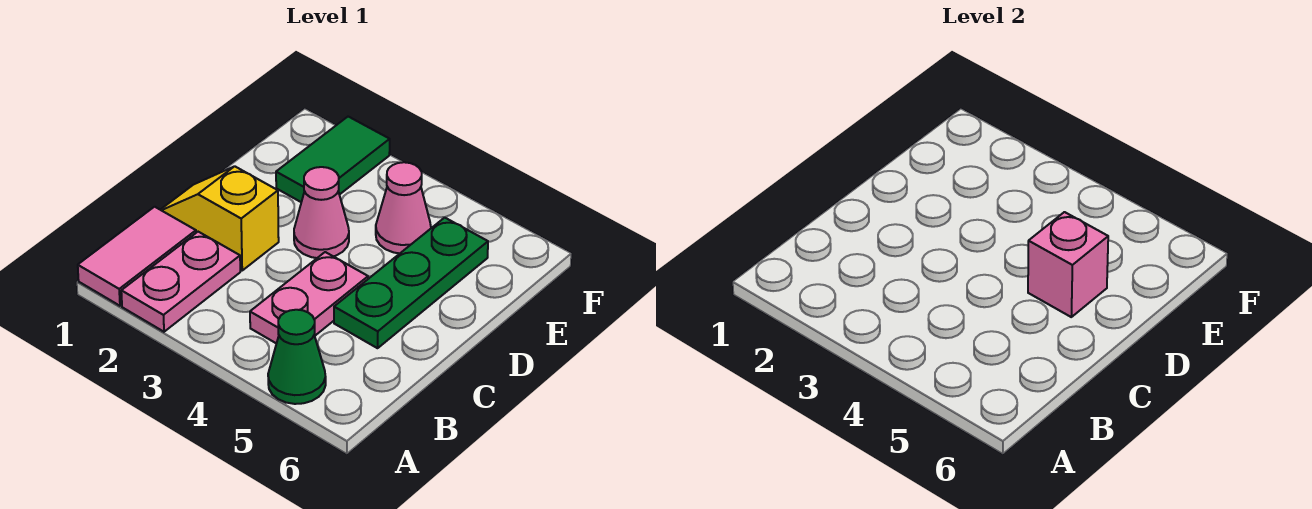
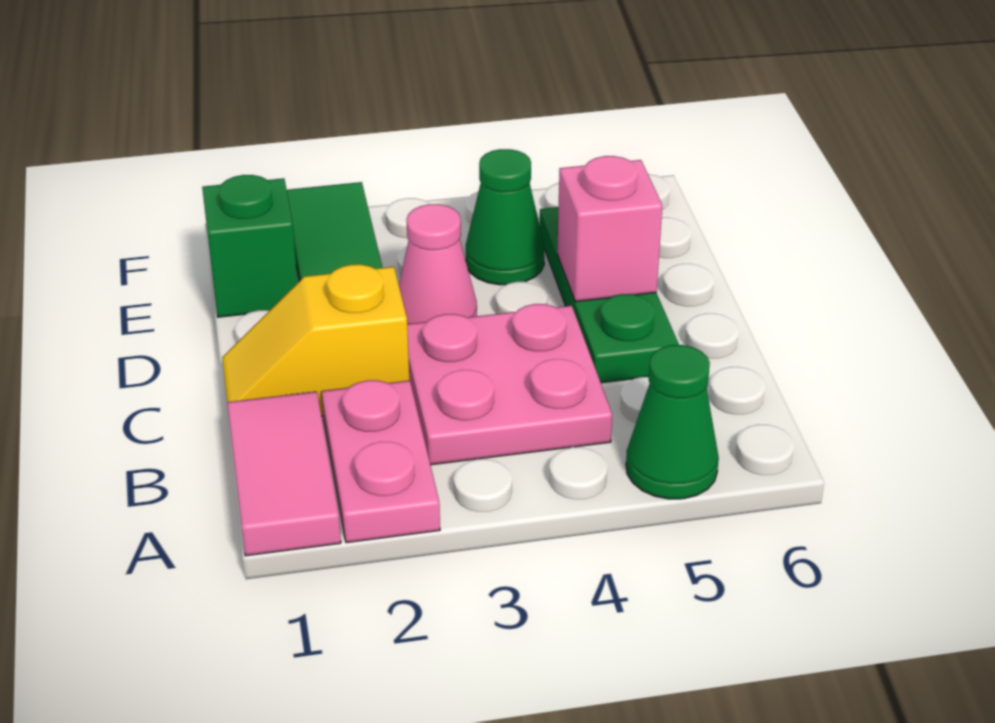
pink plate B4:C4 level 1 -> pink plate B3:C4 level 1
none -> green brick E1 level 1
pink cone E4 level 1 -> green cone E4 level 1

